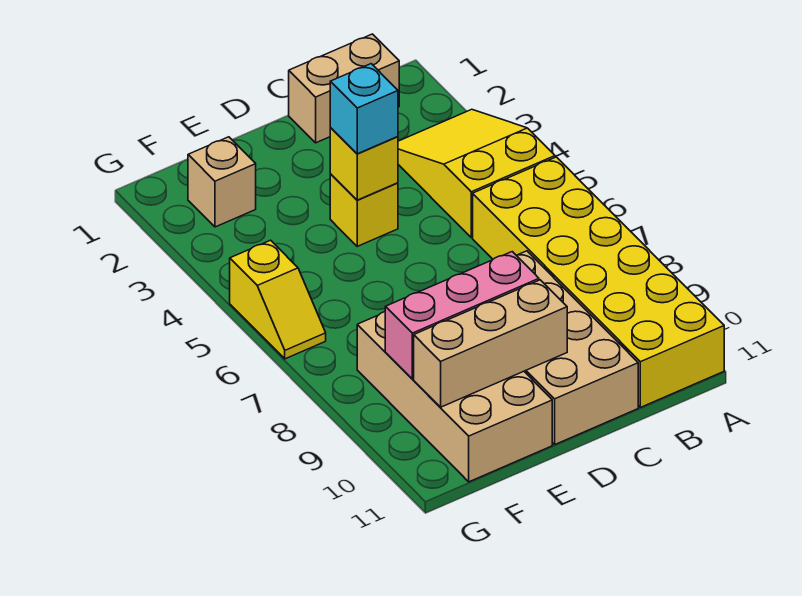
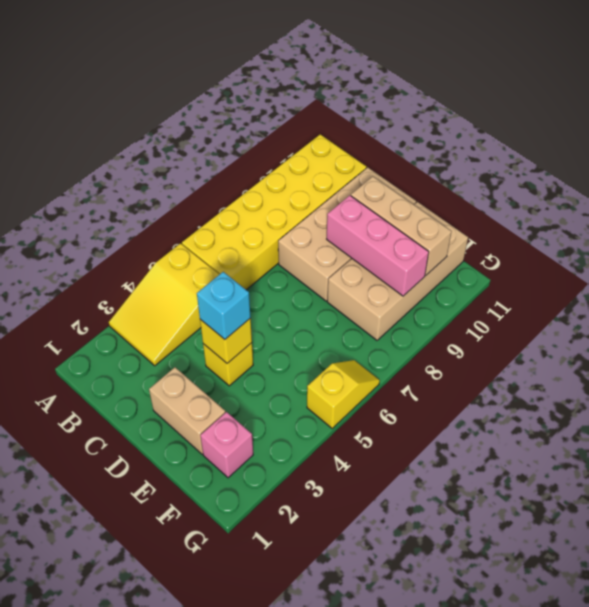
tan brick B1:C1 level 1 -> tan brick D2:E2 level 1
tan brick F2 level 1 -> pink brick F2 level 1

